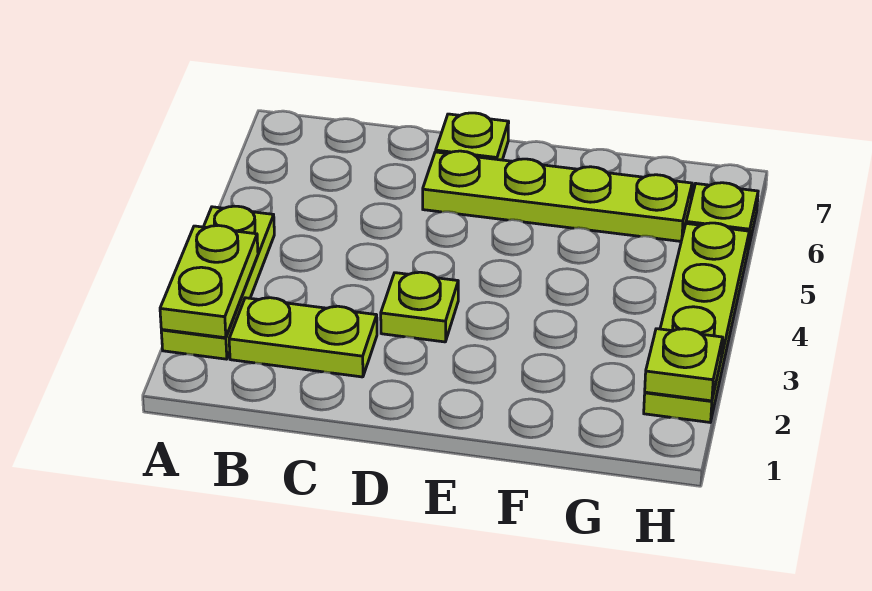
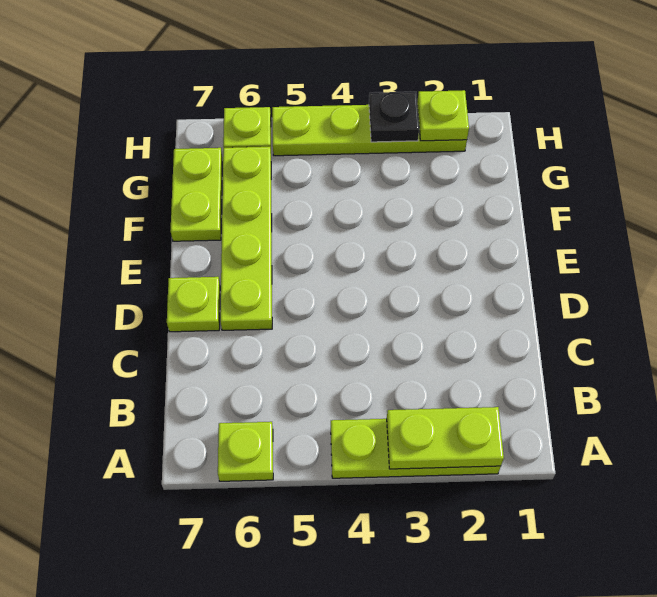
lime plate B2:C2 level 1 -> lime plate F7:G7 level 1
lime plate D3 level 1 -> lime plate A6 level 1
none -> black plate H3 level 2

